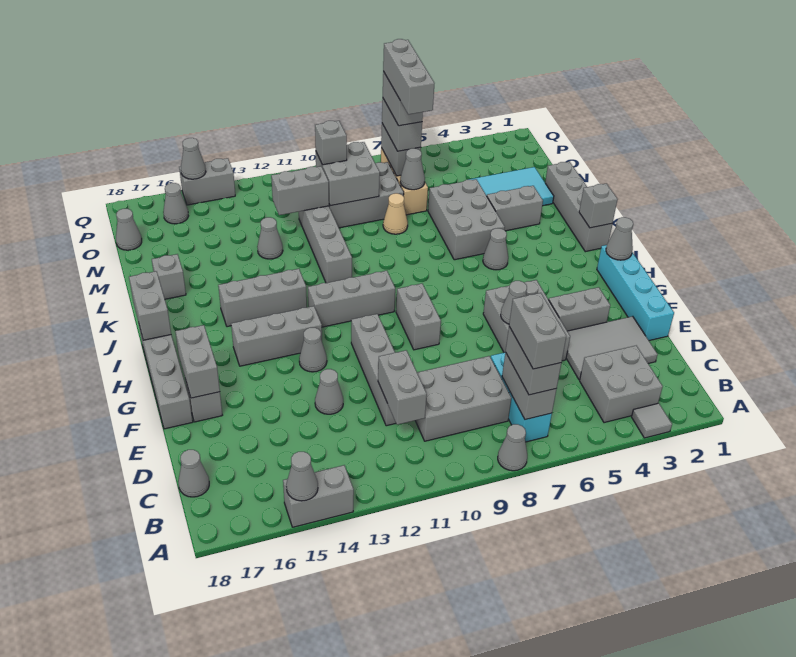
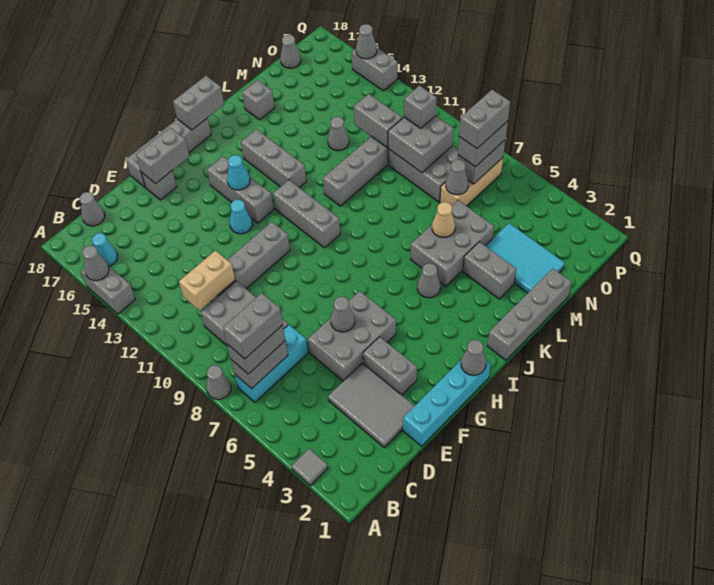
grey brick B3:C4 level 1 -> none
none -> cyan cone B16 level 1
grey brick C11:D11 level 2 -> tan brick C11:D11 level 2
grey cone E13 level 1 -> none
grey brick G9:H9 level 1 -> none
grey cone G13 level 1 -> cyan cone G13 level 1
none -> cyan cone H14 level 2
grey brick J1 level 2 -> none
tan cone M8 level 1 -> tan cone L6 level 2
grey brick N7:P7 level 5 -> none
grey cone P16 level 1 -> none

